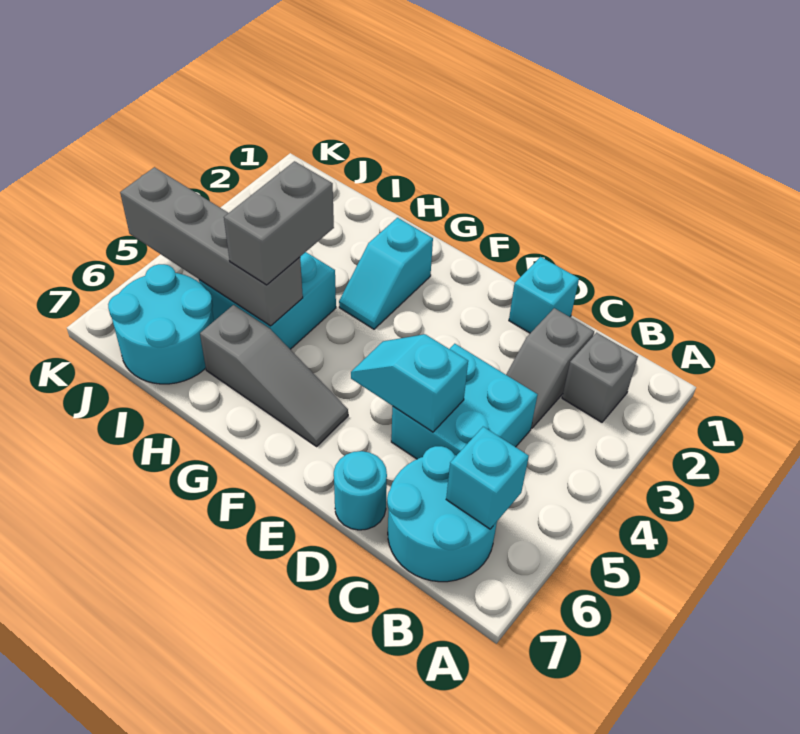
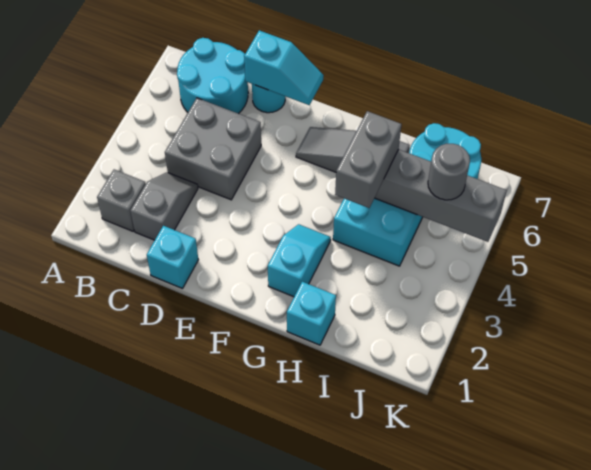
cyan brick B6 level 2 -> cyan brick H1 level 1
cyan brick C4:D5 level 1 -> grey brick C4:D5 level 1
cyan slope D5:E5 level 2 top D -> cyan slope D7:E7 level 2 top D
none -> grey round brick J5 level 3

